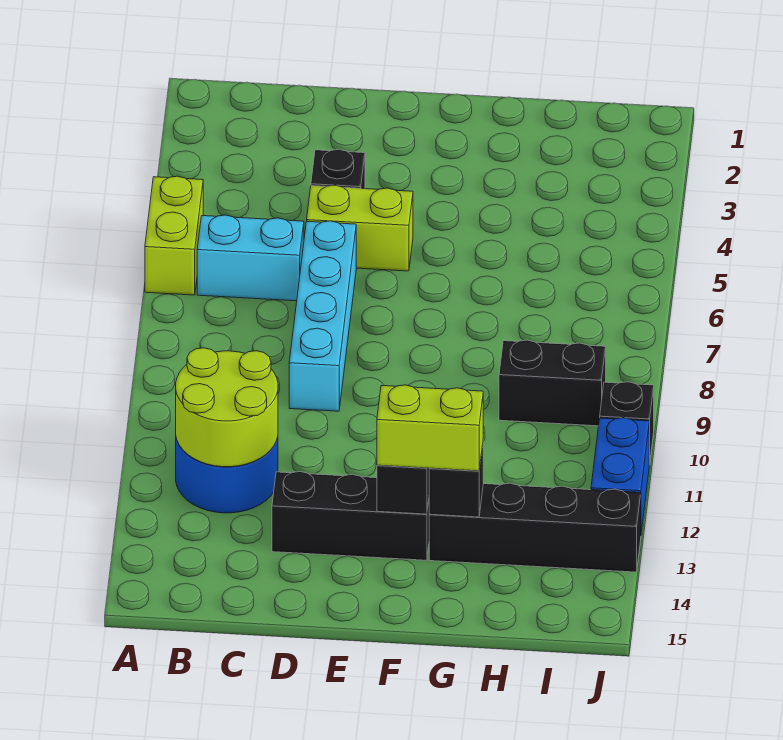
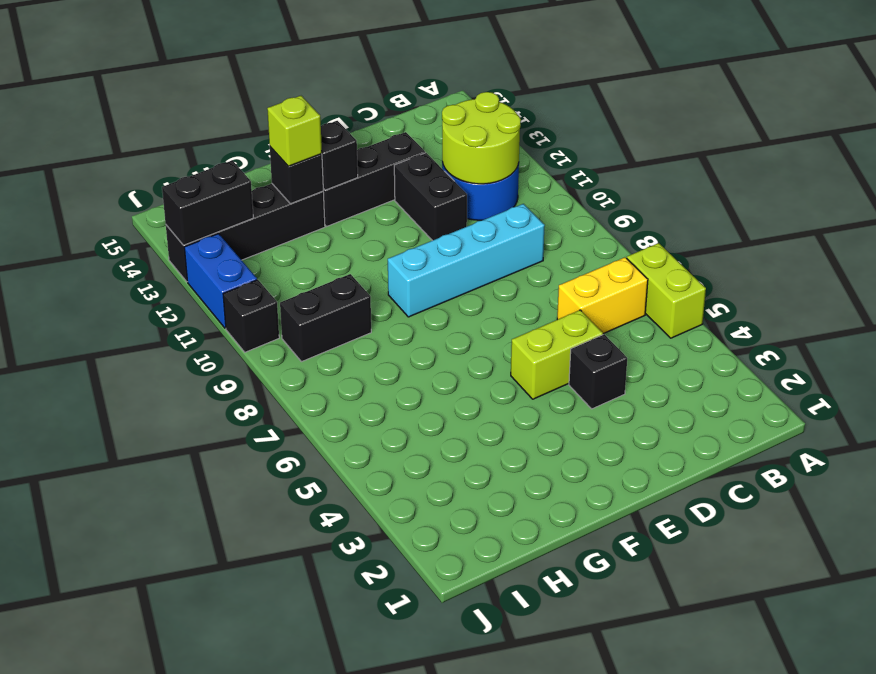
cyan brick B6:C6 level 1 -> yellow brick B6:C6 level 1
cyan brick D6:D9 level 1 -> cyan brick C9:F9 level 1
none -> black brick D11:D12 level 1
lime brick F13:G13 level 3 -> lime brick G13 level 3
none -> black brick I13:J13 level 2

